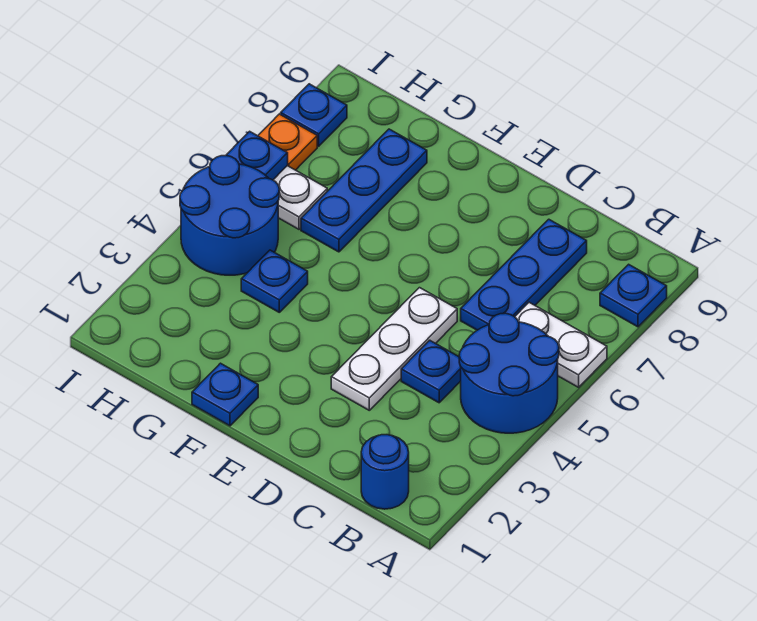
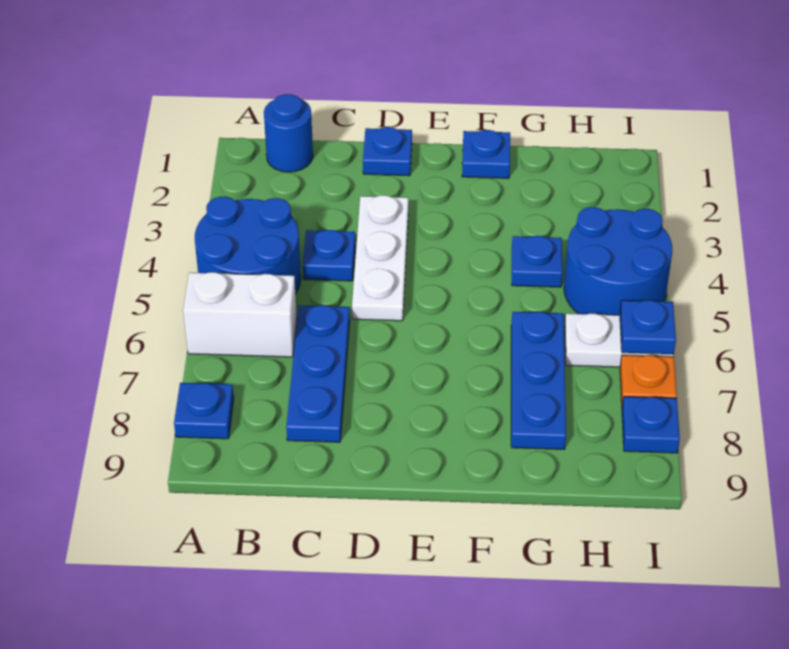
white plate A6:B6 level 1 -> white brick A6:B6 level 1
none -> blue plate D1 level 1

